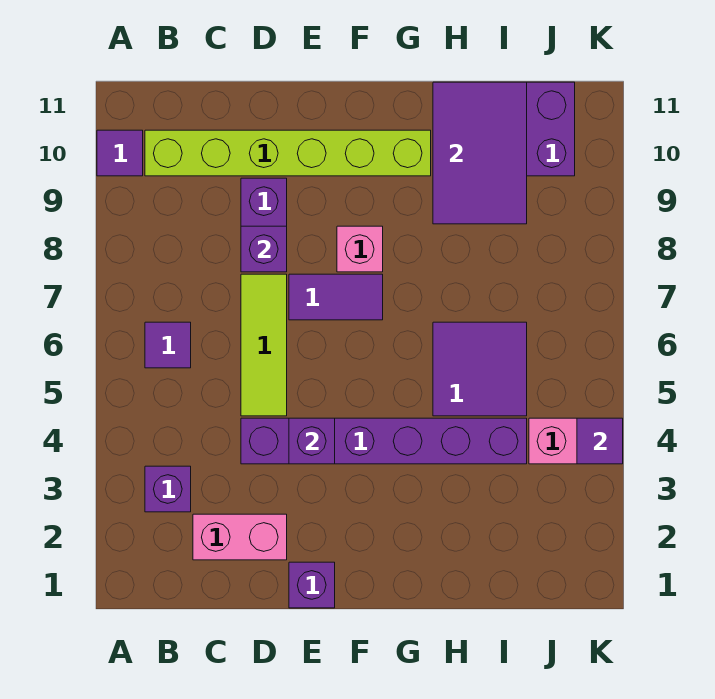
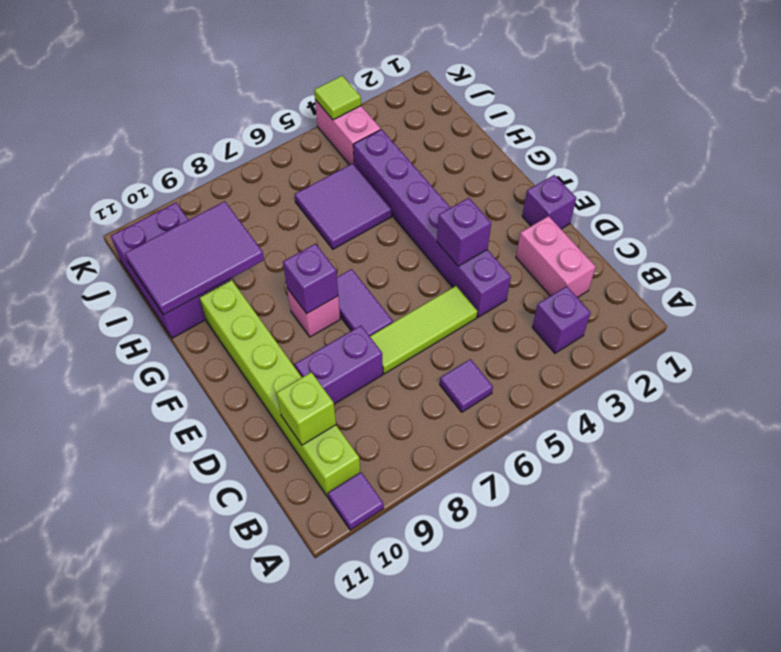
none -> lime brick C10 level 2
purple brick D8 level 2 -> purple brick F8 level 2
purple tile K4 level 2 -> lime tile K4 level 2

